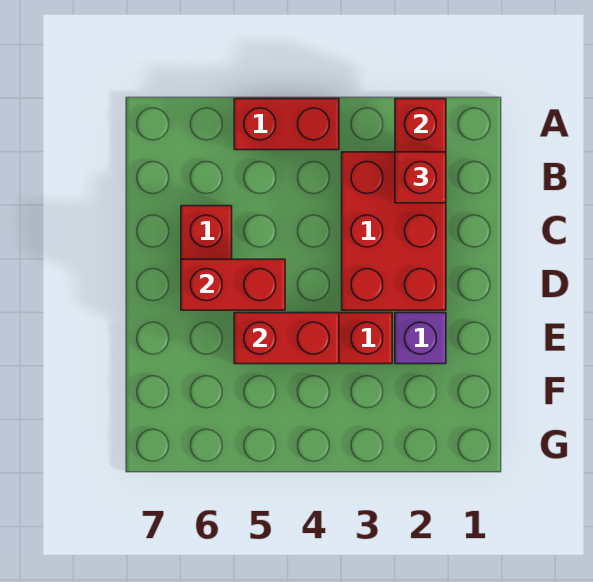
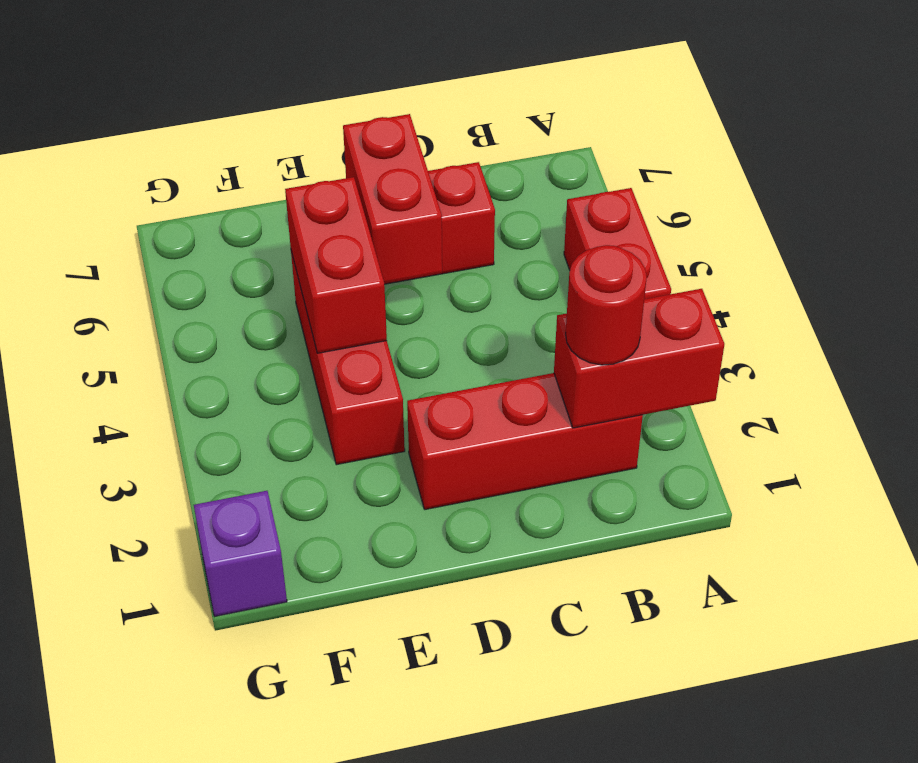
red brick B2:D3 level 1 -> red brick B2:D2 level 1
red brick B2 level 3 -> red round brick B2 level 3
purple brick E2 level 1 -> purple brick G1 level 1

